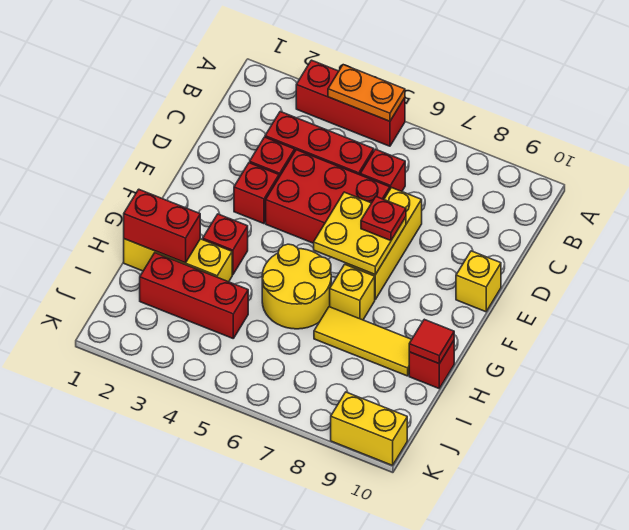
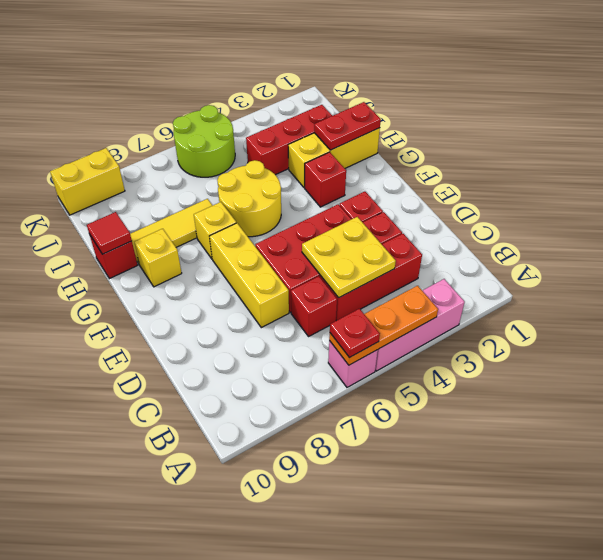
red brick A3:A5 level 1 -> pink brick A3:A5 level 1
orange plate A4:A5 level 2 -> orange plate A4:A6 level 2
none -> pink brick A6 level 1
yellow plate E6:F7 level 2 -> yellow plate C4:D5 level 2
red plate E7 level 3 -> red plate A6 level 3
yellow brick E10 level 1 -> yellow brick G9 level 1
red brick H1:H2 level 2 -> red plate H1:H2 level 2
none -> lime round brick J5:K6 level 1

